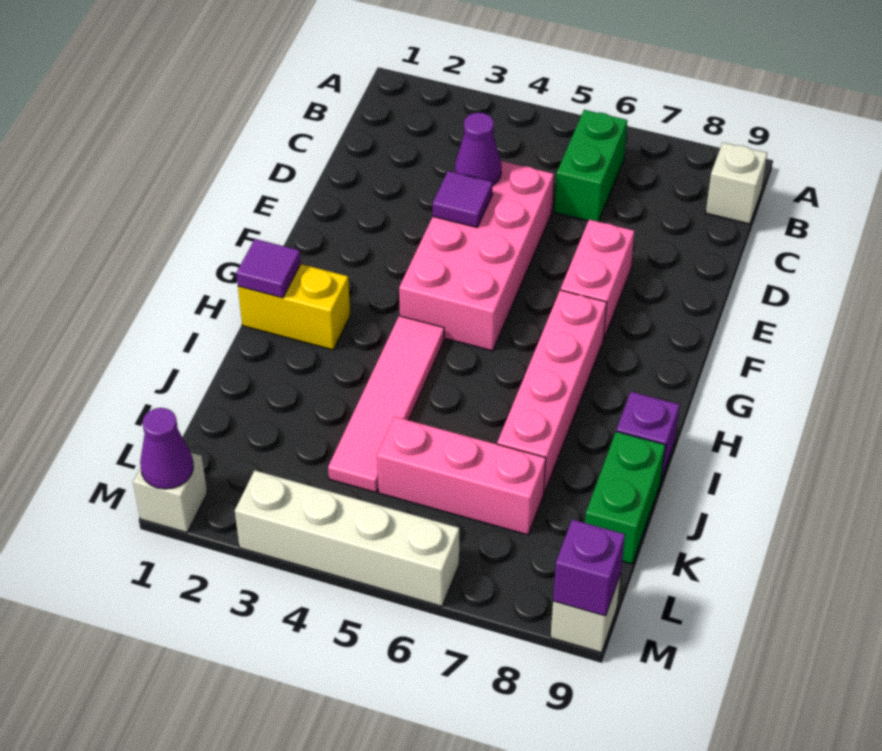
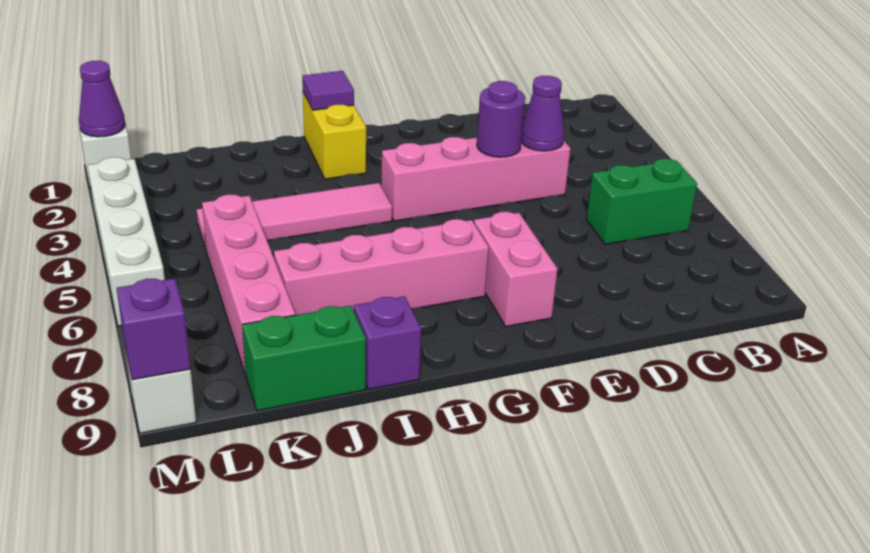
white brick B9 level 1 -> none
pink brick D4:G5 level 1 -> pink brick D4:G4 level 1
purple tile E4 level 2 -> purple round brick E4 level 2
pink brick E7:F7 level 1 -> pink brick F7:F8 level 1
pink brick K5:K7 level 1 -> pink brick K5:K8 level 1

